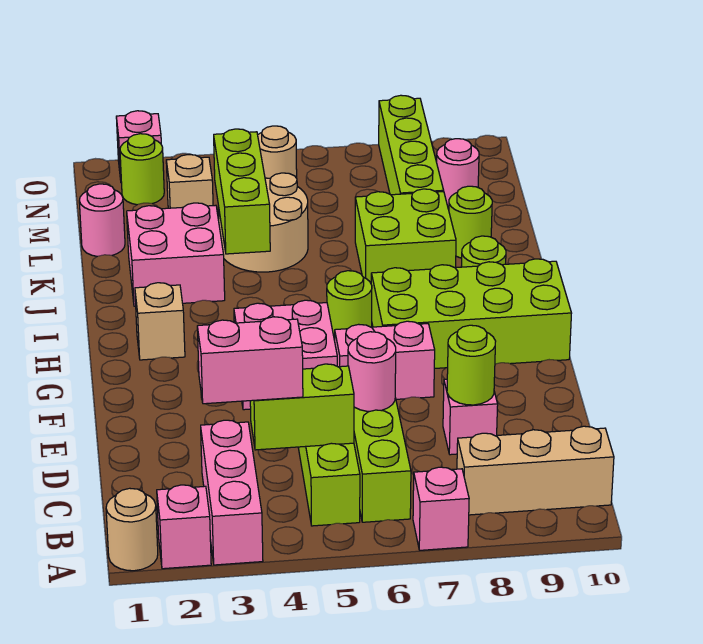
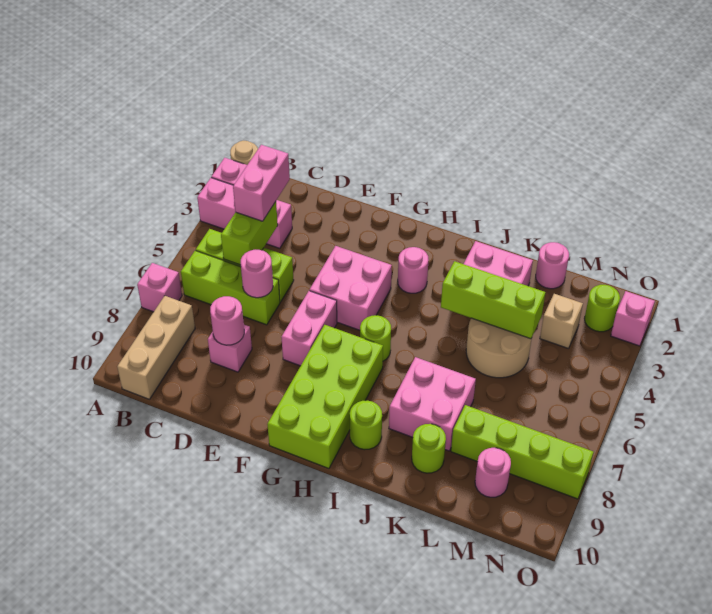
lime round brick D8 level 2 -> pink round brick D8 level 2
tan brick H2 level 1 -> none
none -> pink round brick H3 level 1
lime brick J7:K8 level 1 -> pink brick J7:K8 level 1
tan round brick N5 level 1 -> none

